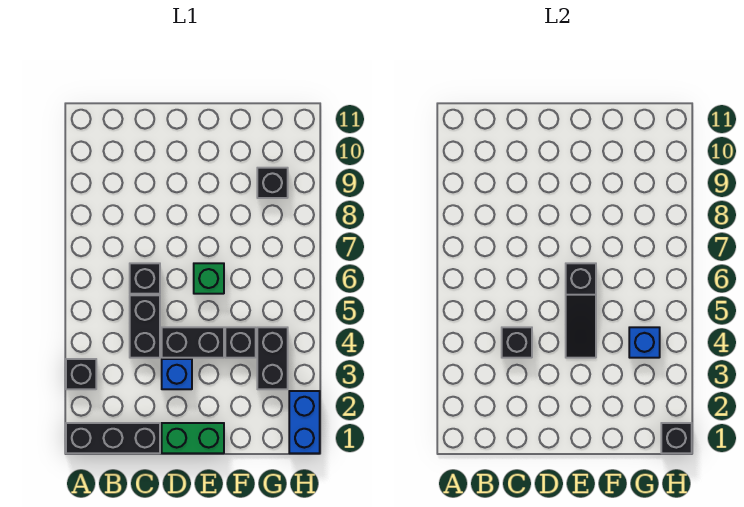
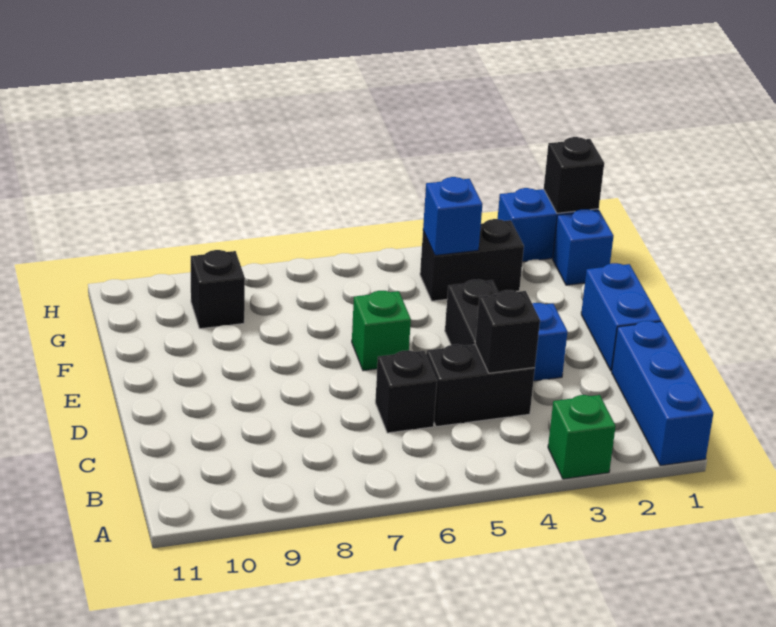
black brick A1:C1 level 1 -> blue brick A1:C1 level 1
black brick A3 level 1 -> green brick A3 level 1
green brick D1:E1 level 1 -> blue brick D1:E1 level 1
black slope E4:E6 level 2 top 6 -> none
black brick F4 level 1 -> none
none -> blue brick G1 level 1

